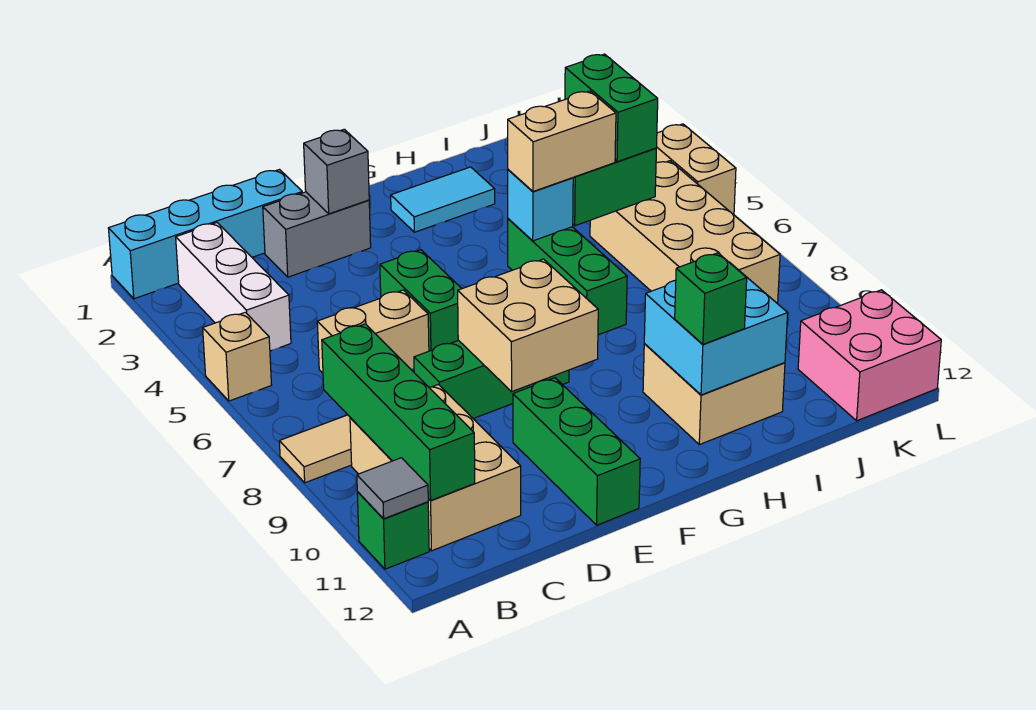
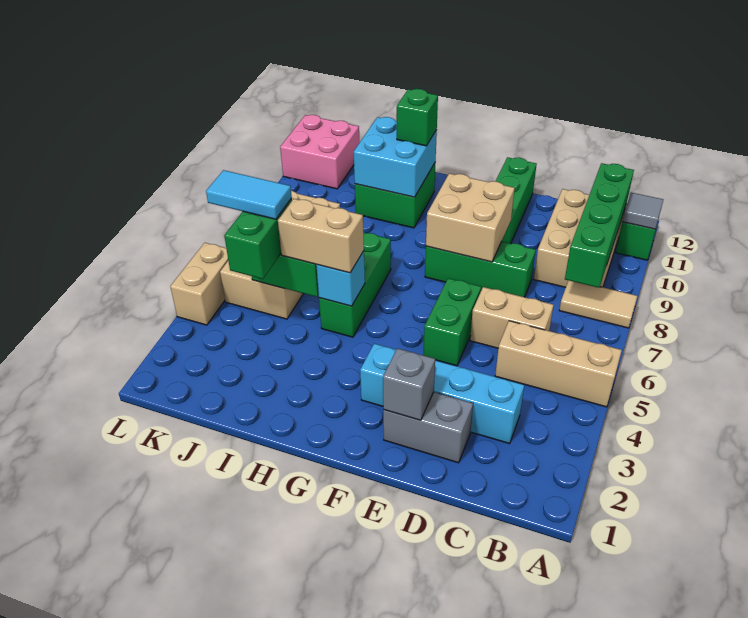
cyan brick A1:D1 level 1 -> cyan brick C3:F3 level 1
tan brick A5 level 1 -> tan brick A5:C5 level 1
white brick B2:B4 level 1 -> none
cyan tile G2:H2 level 1 -> cyan tile J5:K5 level 4
tan brick H10:I11 level 1 -> green brick H10:I11 level 1

